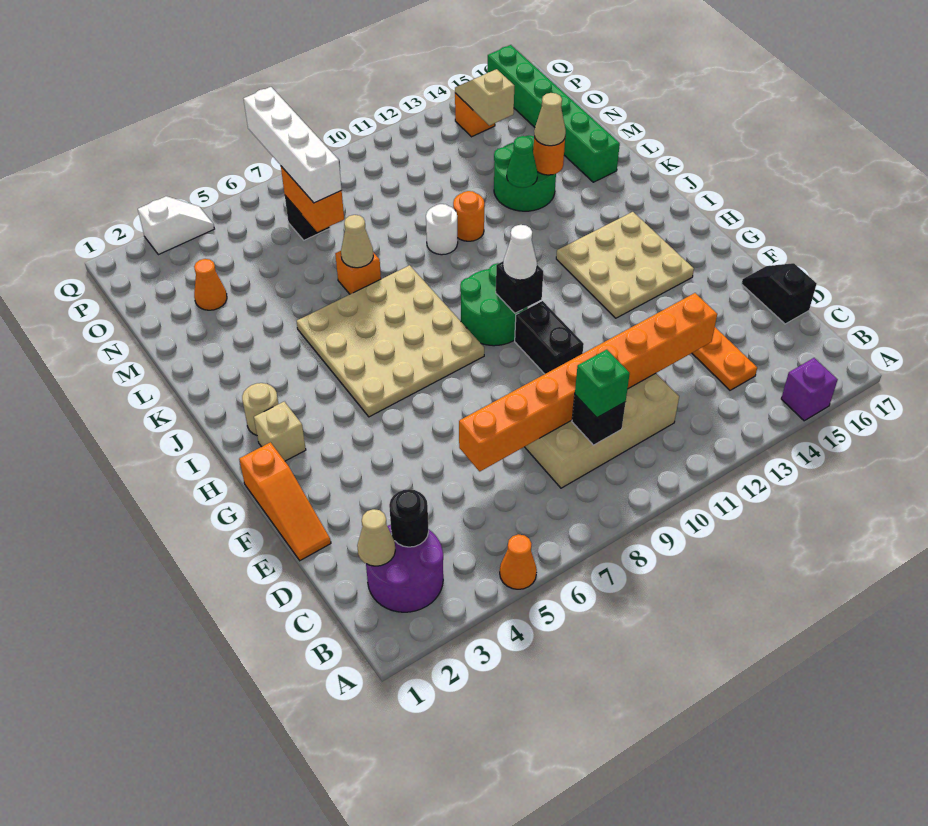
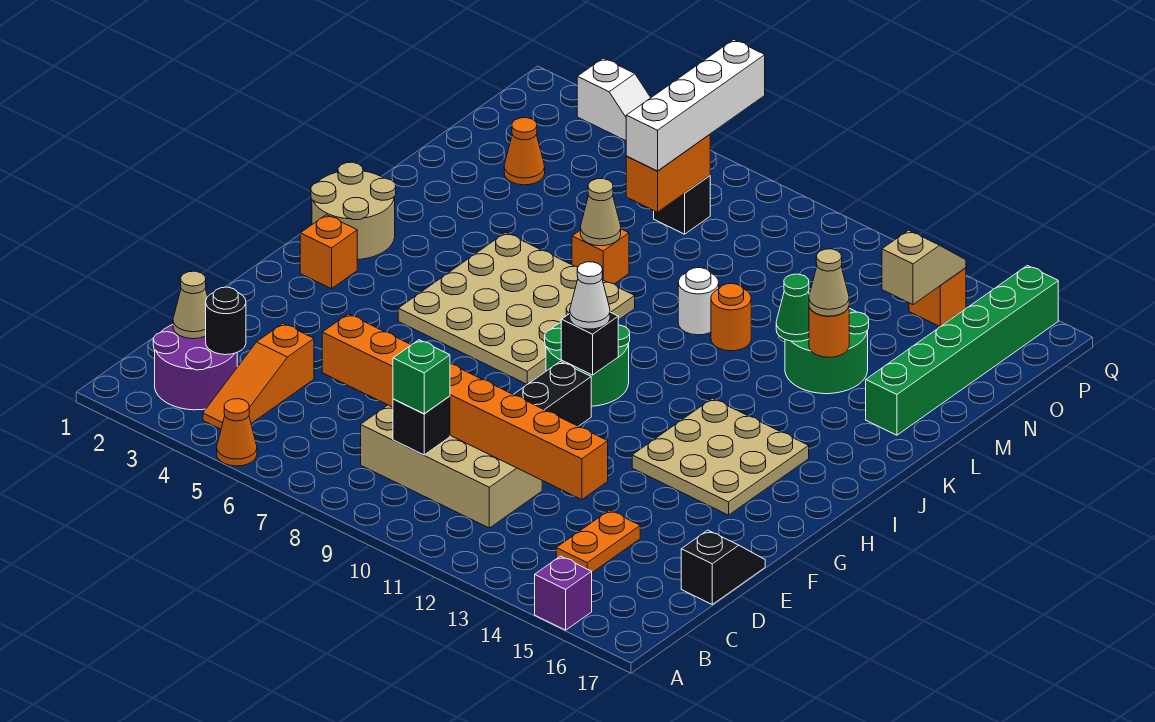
orange slope E1:G1 level 1 top G -> orange slope B4:D4 level 1 top D
tan brick H2 level 1 -> orange brick H2 level 1
tan round brick I2 level 1 -> tan round brick I1:J2 level 1

